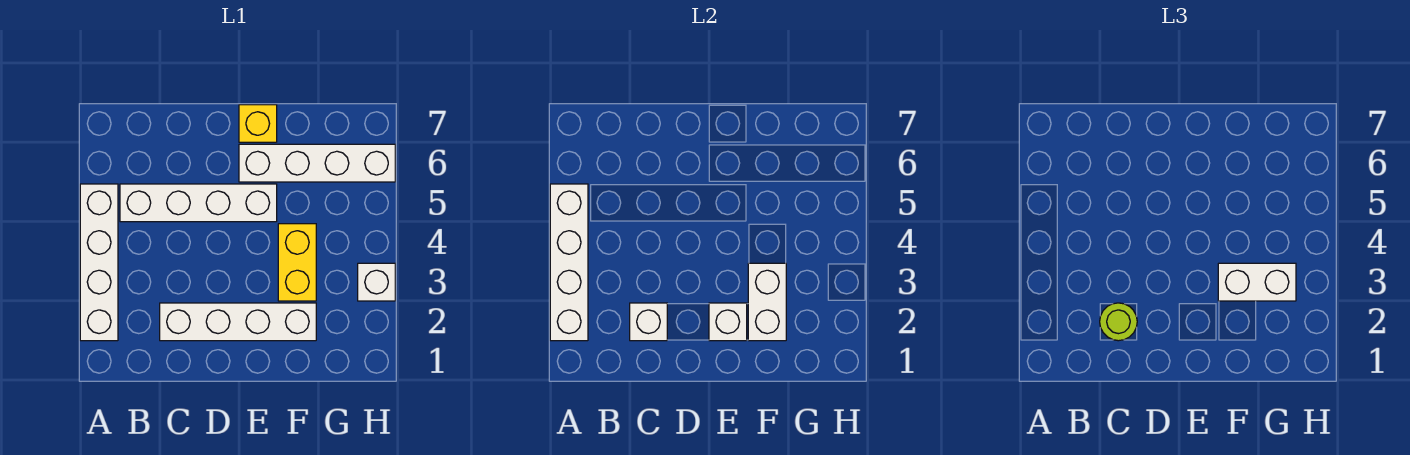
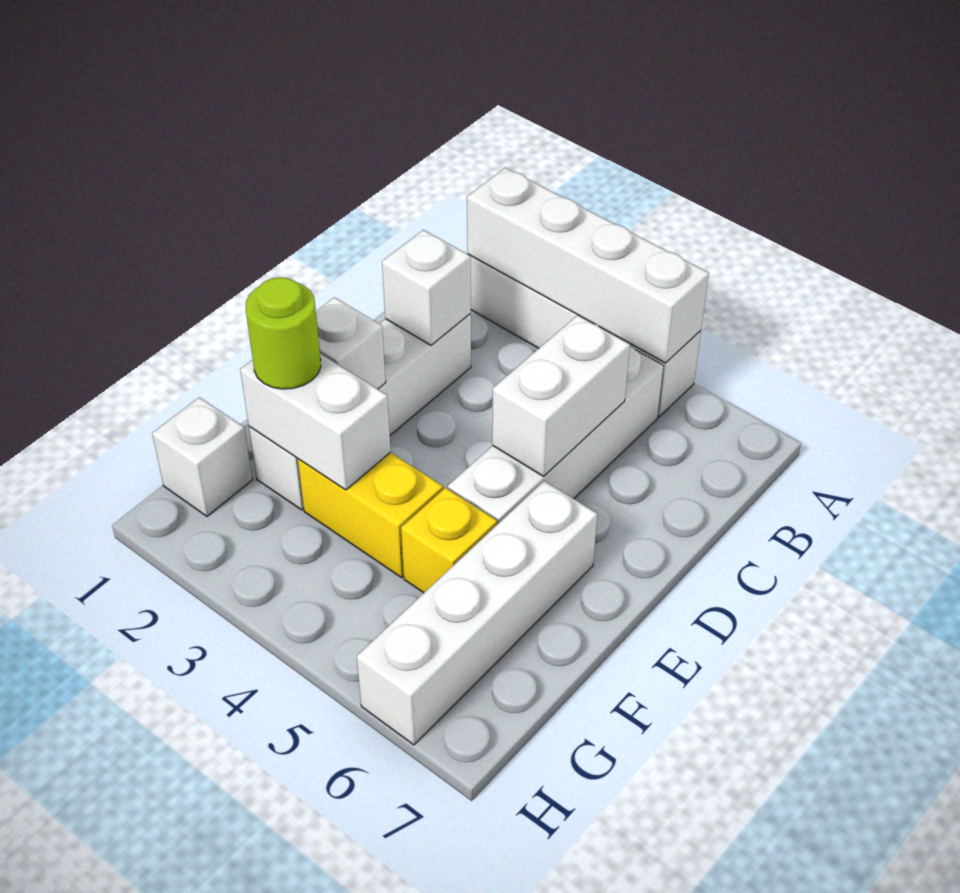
lime round brick C2 level 3 -> lime round brick F2 level 3
yellow brick E7 level 1 -> yellow brick F5 level 1
white brick F3:G3 level 3 -> white brick C5:D5 level 2
white brick H3 level 1 -> white brick G1 level 1

